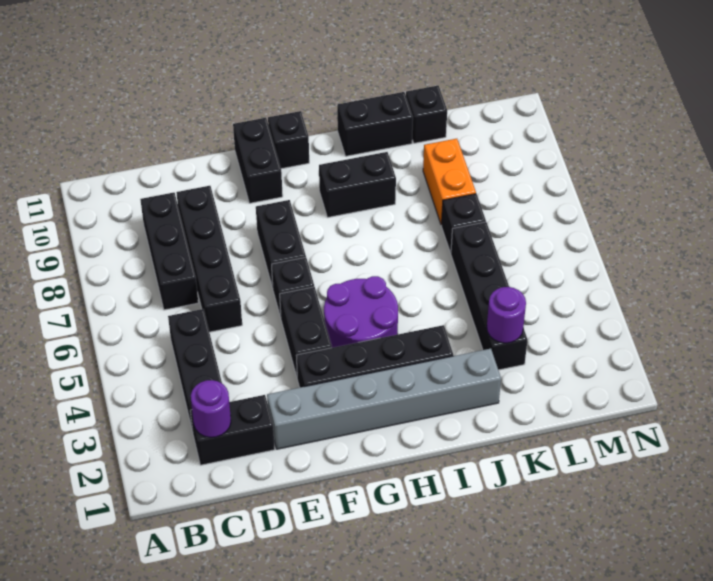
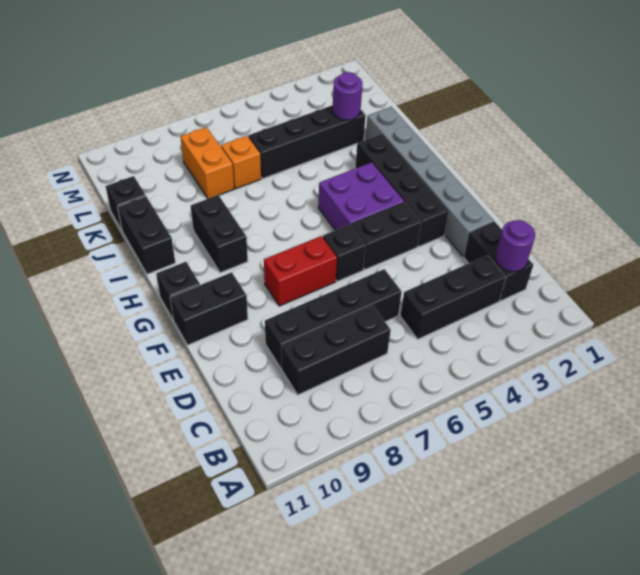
black brick F7:F8 level 1 -> red brick F7:F8 level 1
purple round brick G4:H5 level 1 -> purple brick G4:H5 level 1
black brick K7 level 1 -> orange brick K7 level 1
orange brick K8:K9 level 1 -> orange brick K8:L8 level 1

